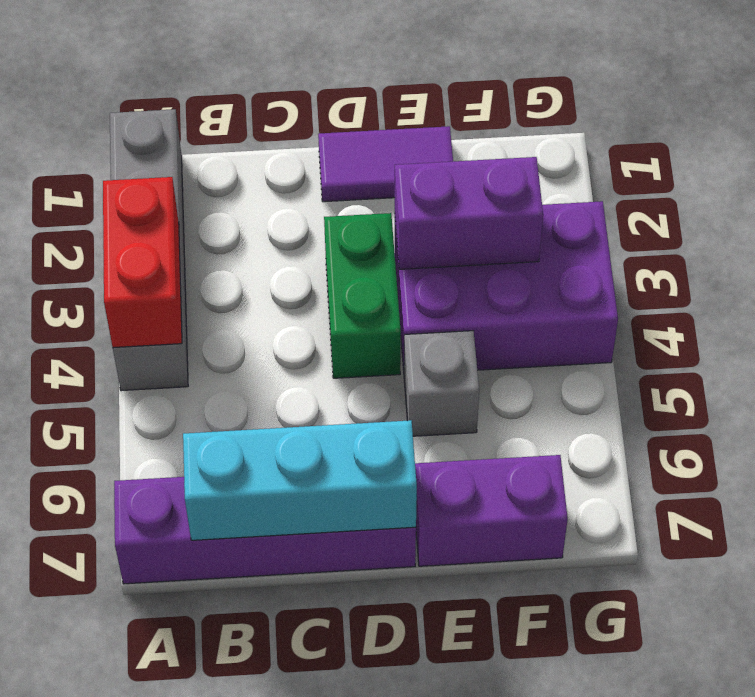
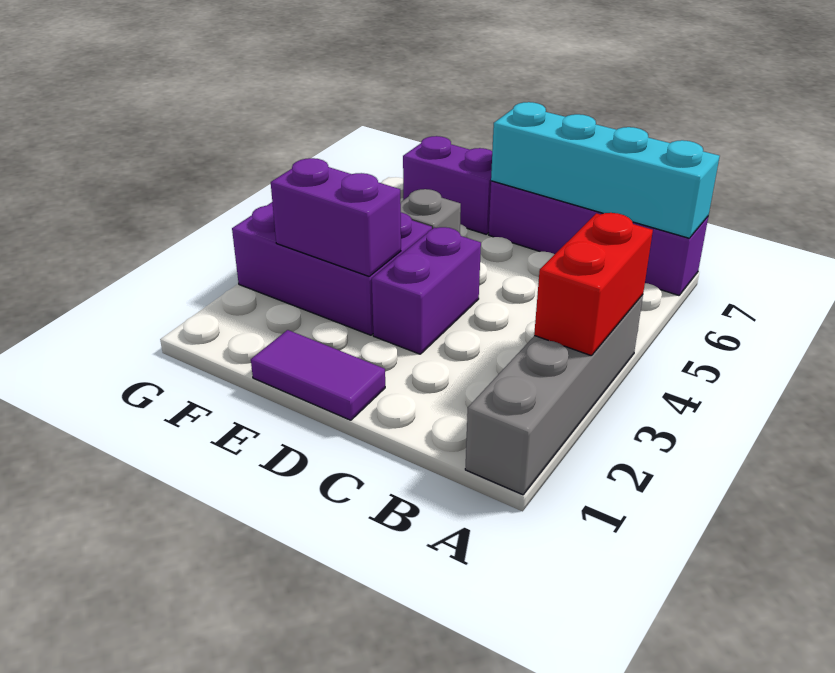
cyan brick B7:D7 level 2 -> cyan brick A7:D7 level 2
green brick D3:D4 level 1 -> purple brick D3:D4 level 1

